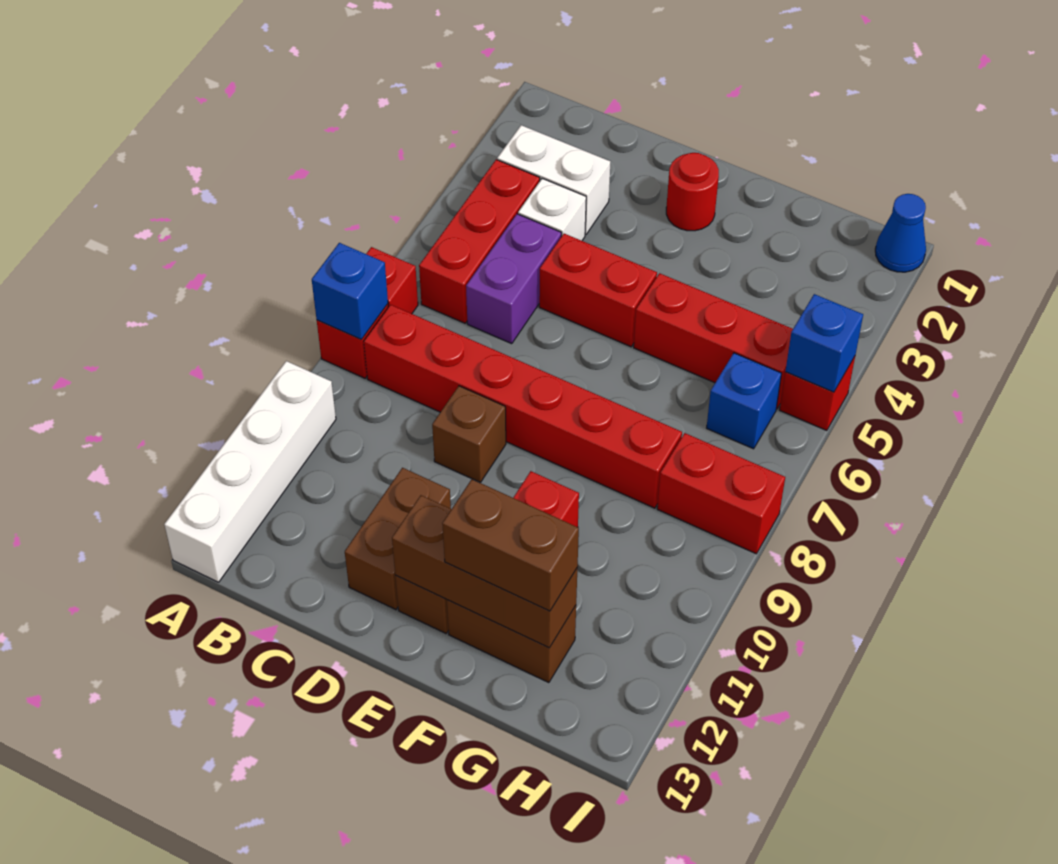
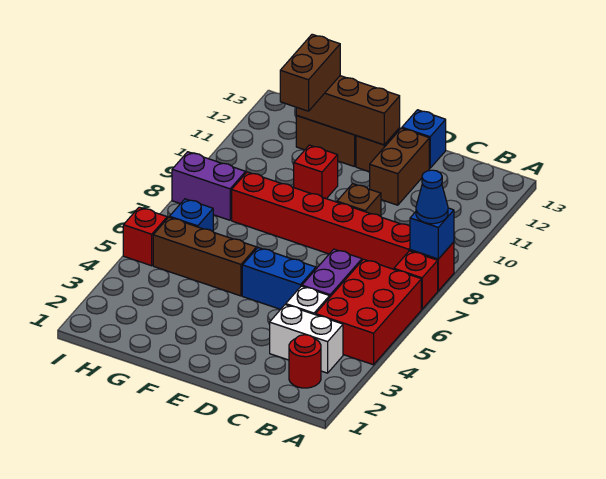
white brick A10:A13 level 1 -> none
red brick B4:B6 level 1 -> red brick A4:B6 level 1
red brick D5:E5 level 1 -> blue brick D5:E5 level 1
red round brick E2 level 1 -> red round brick B2 level 1
red brick F5:H5 level 1 -> brown brick F5:H5 level 1
brown brick F12:G12 level 3 -> brown brick G11:G12 level 3
red brick H8:I8 level 1 -> purple brick H8:I8 level 1
blue cone I1 level 1 -> blue cone A8 level 3
blue brick I5 level 2 -> blue brick D13 level 1

